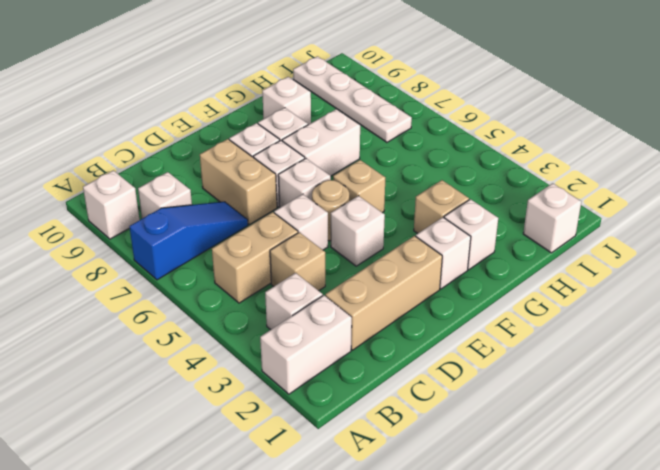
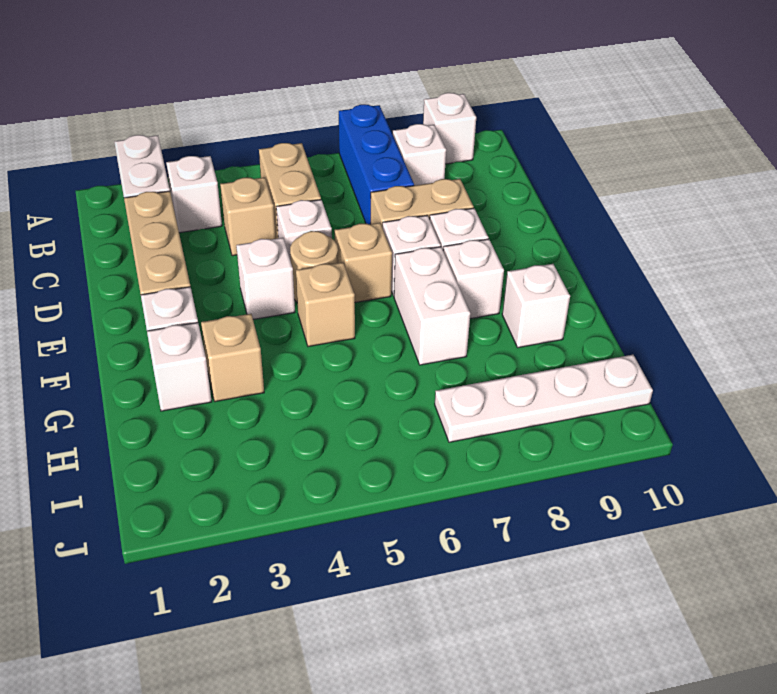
blue slope A7:C7 level 1 top A -> blue brick A7:C7 level 1
white brick E6 level 1 -> tan brick E6 level 1
white brick I1 level 1 -> none

